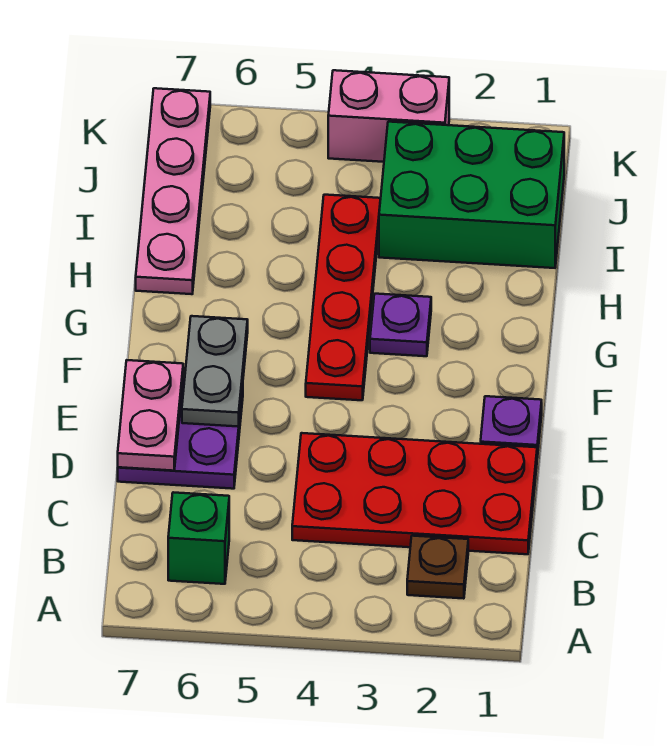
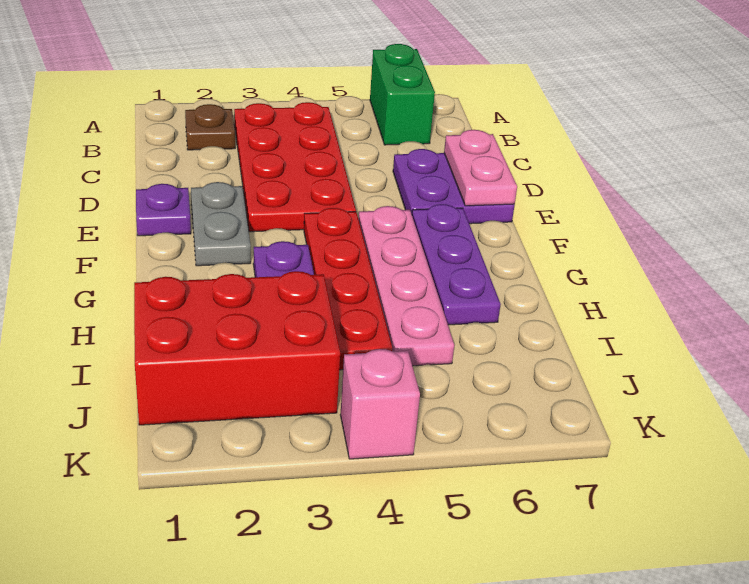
green brick B6 level 1 -> green brick A6:B6 level 1
red plate C1:D4 level 1 -> red plate B3:E4 level 1
grey plate E6:F6 level 2 -> grey plate E2:F2 level 1
none -> purple plate F6:H6 level 1
pink plate H7:K7 level 1 -> pink plate F5:I5 level 1
green brick I1:J3 level 1 -> red brick I1:J3 level 1
pink brick K3:K4 level 1 -> pink brick K4 level 1

